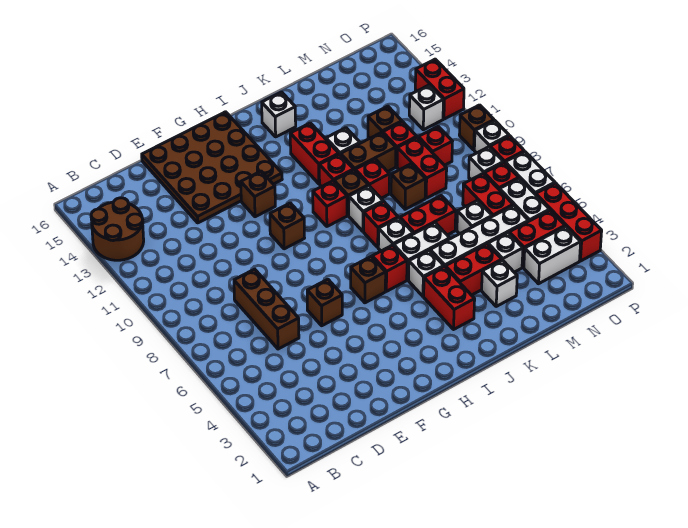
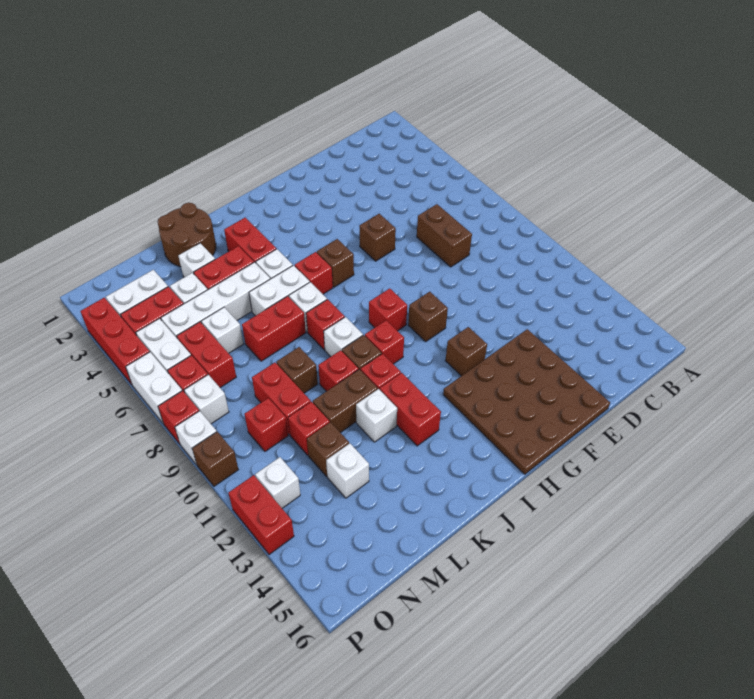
brown round brick A13:B14 level 1 -> brown round brick K1:L2 level 1
brown brick D6:D8 level 1 -> brown brick D7:D8 level 1
none -> red brick H9 level 1
white brick J15 level 1 -> white brick M13 level 1

